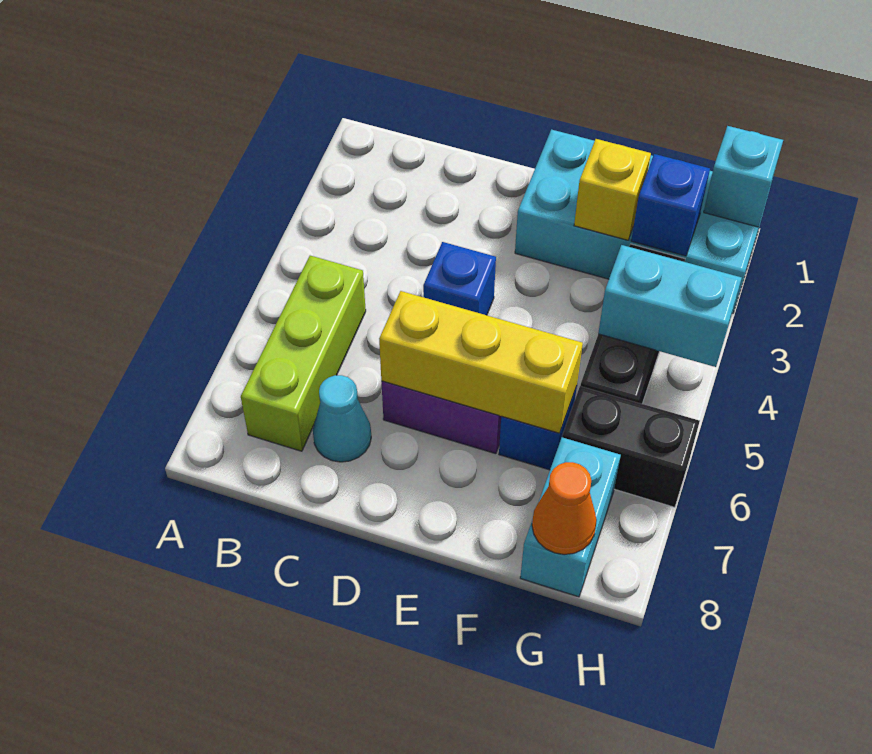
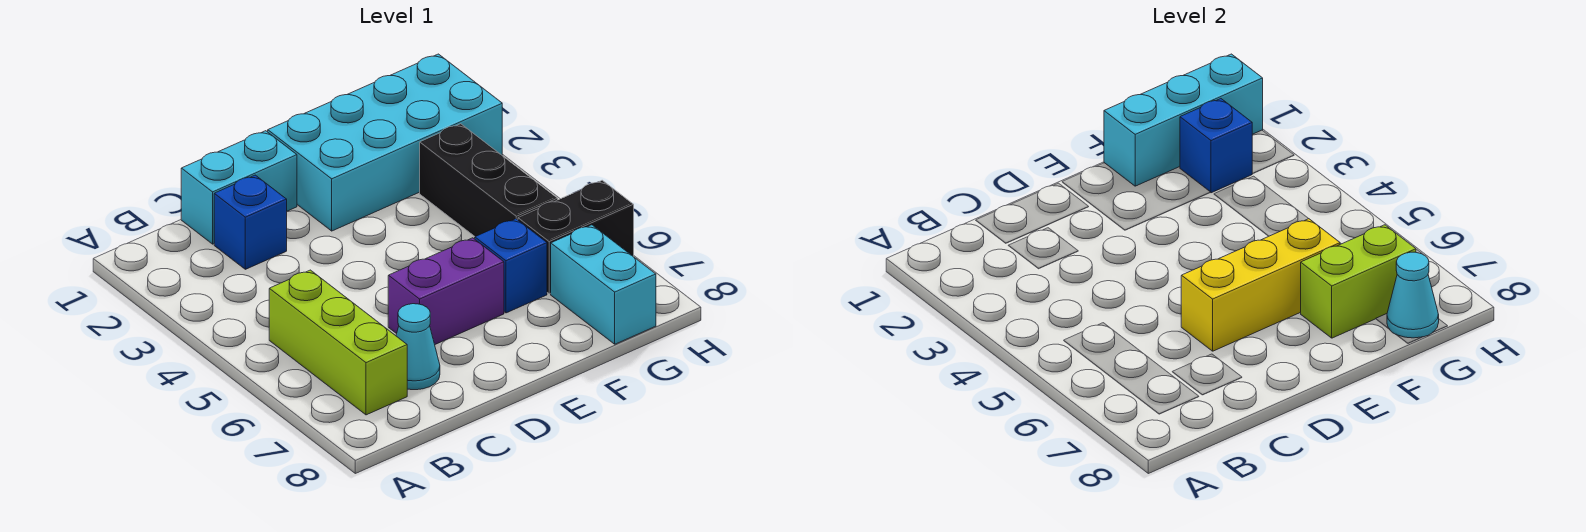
blue brick D4 level 1 -> blue brick C2 level 1
yellow brick F2 level 2 -> none
none -> lime brick F7:G7 level 2
cyan brick G4:H4 level 2 -> cyan brick C1:D1 level 1
orange cone G8 level 2 -> cyan cone G8 level 2
cyan brick H1 level 2 -> cyan brick F1:H1 level 2

